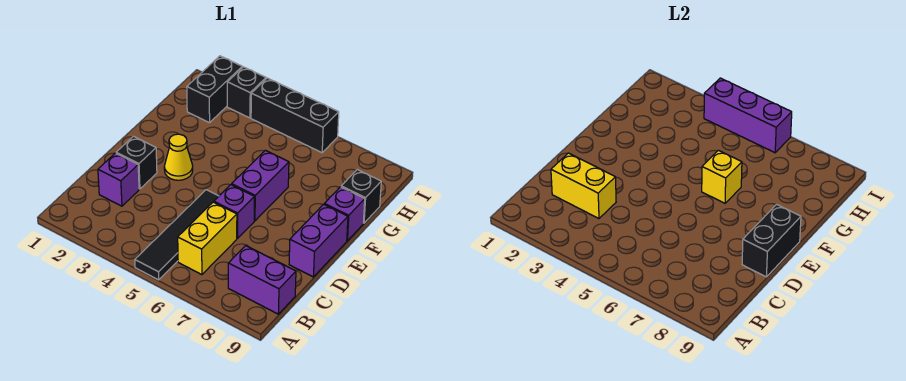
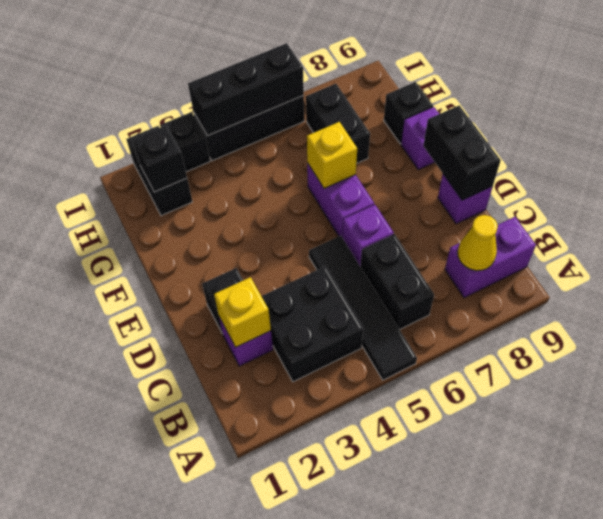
none -> black brick B3:C4 level 1
yellow brick B6:C6 level 1 -> black brick B6:C6 level 1
yellow brick C2:C3 level 2 -> yellow brick C2 level 2
purple brick D9:E9 level 1 -> purple brick D9 level 1
yellow cone E3 level 1 -> yellow cone B8 level 2
none -> black brick G7:H7 level 1
none -> black brick H2 level 2
purple brick I4:I6 level 2 -> black brick I4:I6 level 2

